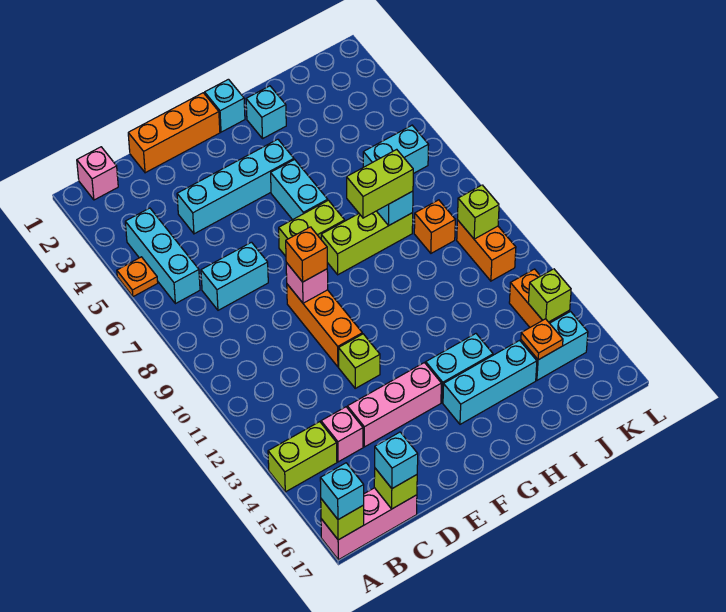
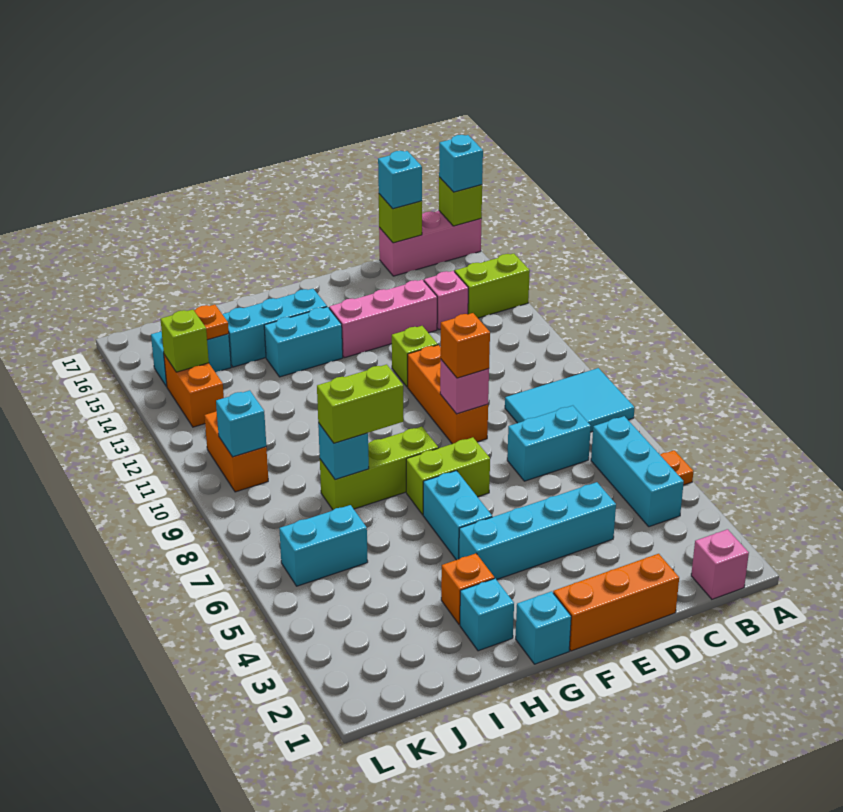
none -> cyan tile A8:C9 level 1
orange brick J9 level 1 -> orange brick H3 level 1
lime brick K10 level 2 -> cyan brick K10 level 2

